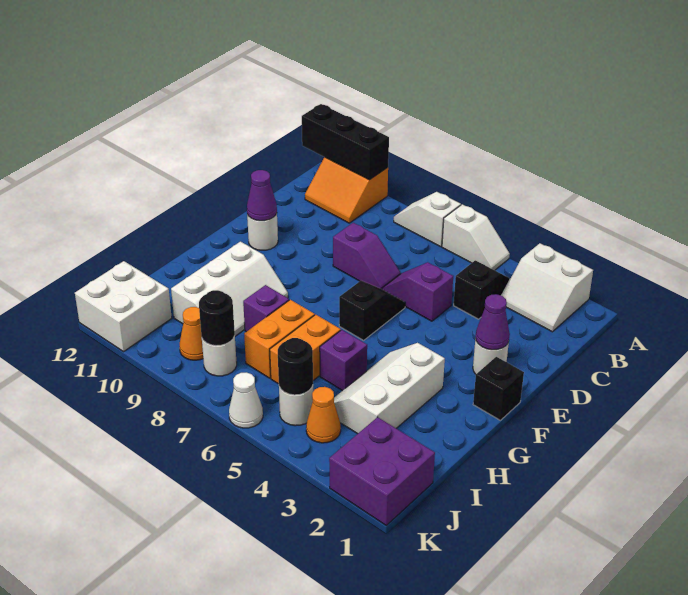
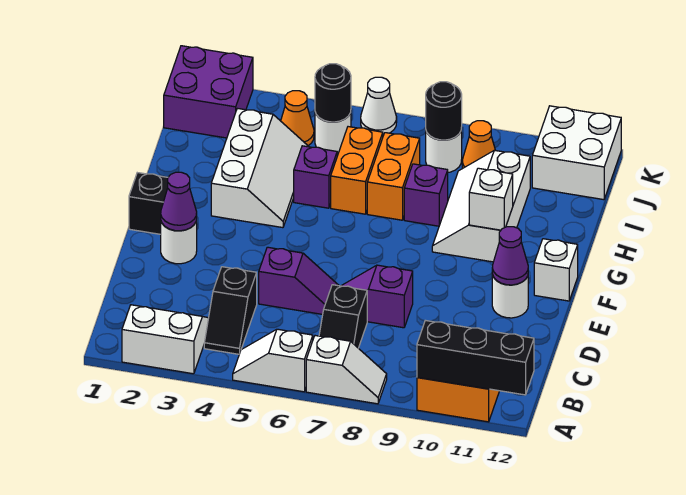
black slope E6:F6 level 1 top F -> black slope B7:C7 level 1 top C
none -> white brick F12 level 1
none -> white brick G10 level 2

